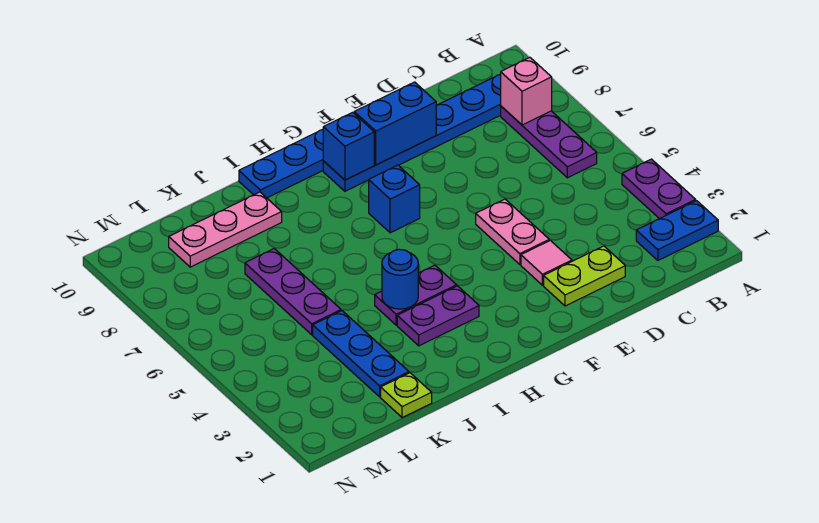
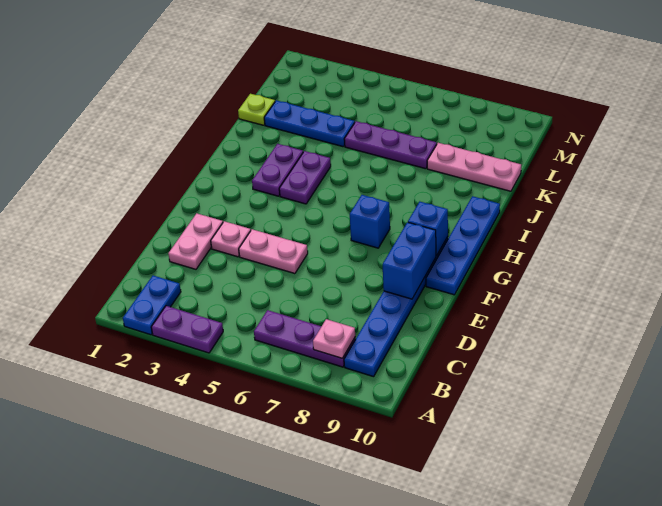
pink brick B8 level 2 -> pink plate B8 level 2
lime plate D2:E2 level 1 -> pink plate D2:E2 level 1
pink tile E3 level 1 -> pink plate E3 level 1
blue round brick I4 level 2 -> none
pink plate J9:L9 level 1 -> pink plate K8:K10 level 1

